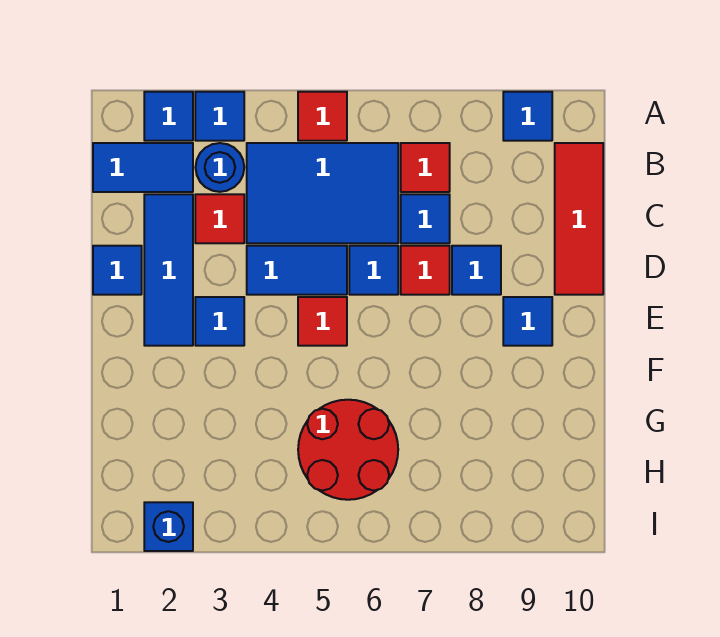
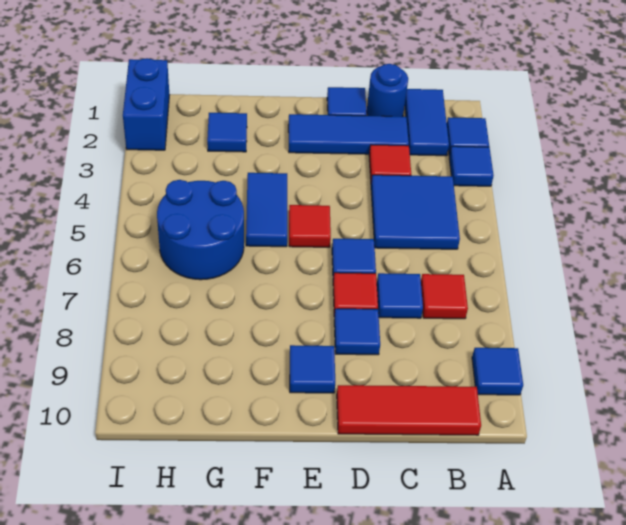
red tile A5 level 1 -> none
blue round brick B3 level 1 -> blue round brick C1 level 1
blue tile B4:C6 level 1 -> blue tile B4:C5 level 1
blue tile D4:D5 level 1 -> blue tile F4:F5 level 1
blue tile E3 level 1 -> blue tile G2 level 1
red round brick G5:H6 level 1 -> blue round brick G5:H6 level 1
blue brick I2 level 1 -> blue brick I1:I2 level 1

